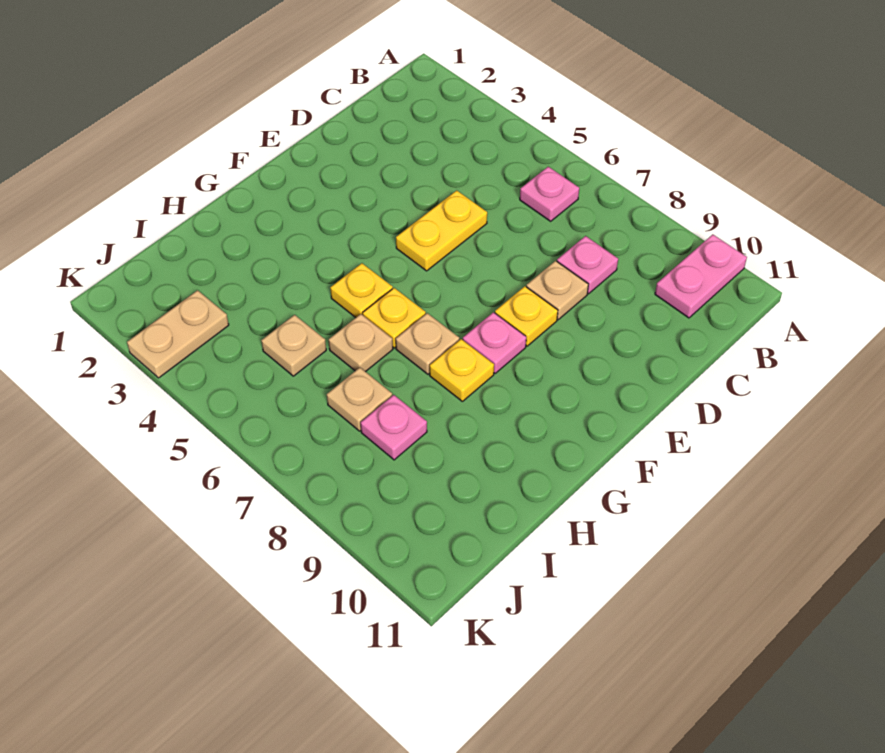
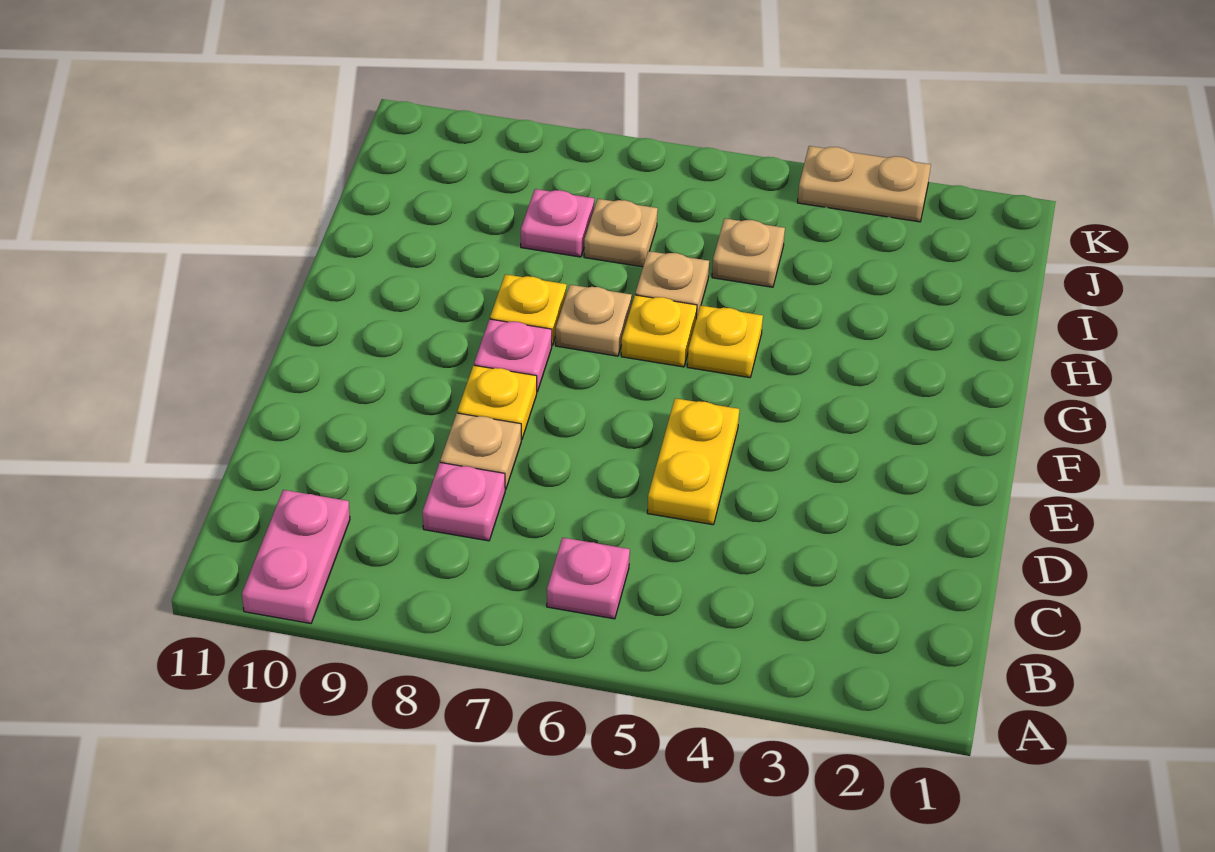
tan plate J3:K3 level 1 -> tan plate K3:K4 level 1

